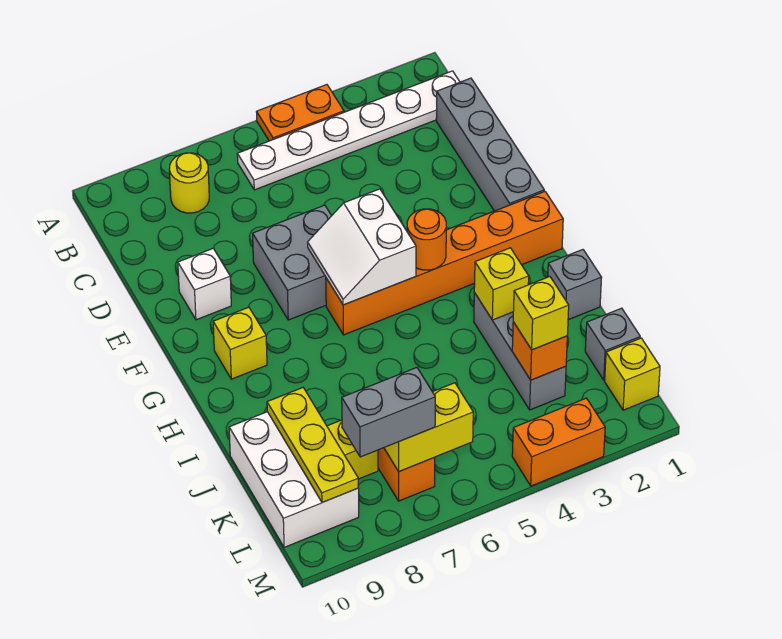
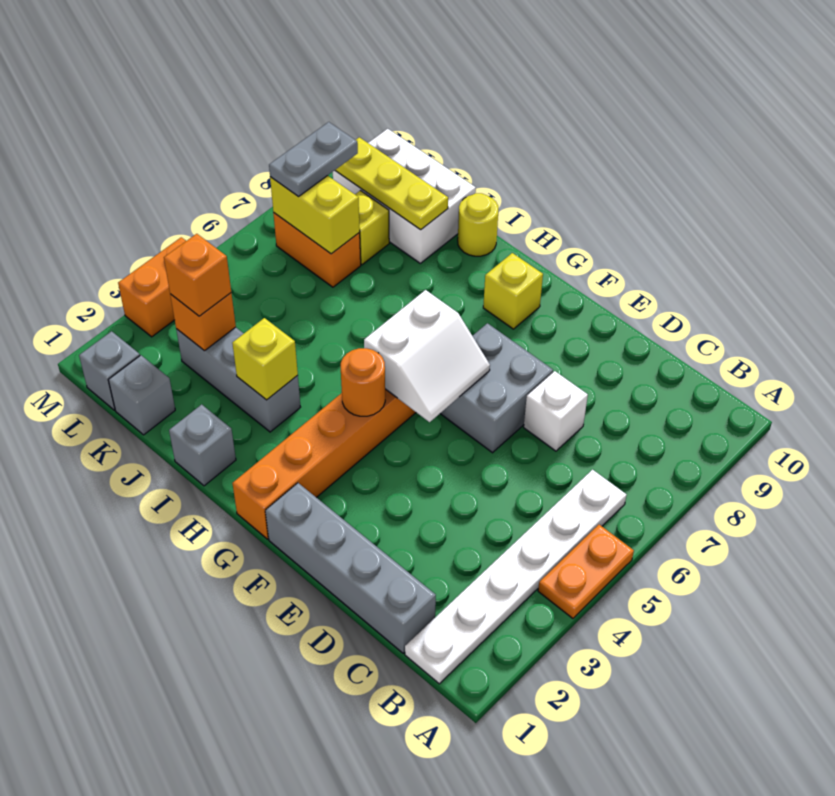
yellow round brick B8 level 1 -> yellow round brick I10 level 1
white brick E9 level 1 -> white brick D7 level 1
white slope F5:G6 level 2 top 5 -> white slope F5:G6 level 2 top G
yellow brick K3 level 3 -> orange brick K3 level 3
yellow brick L1 level 1 -> grey brick L1 level 1
yellow brick L6:L7 level 2 -> yellow brick K7:L7 level 2
grey brick L7:L8 level 3 -> grey plate L7:L8 level 3

